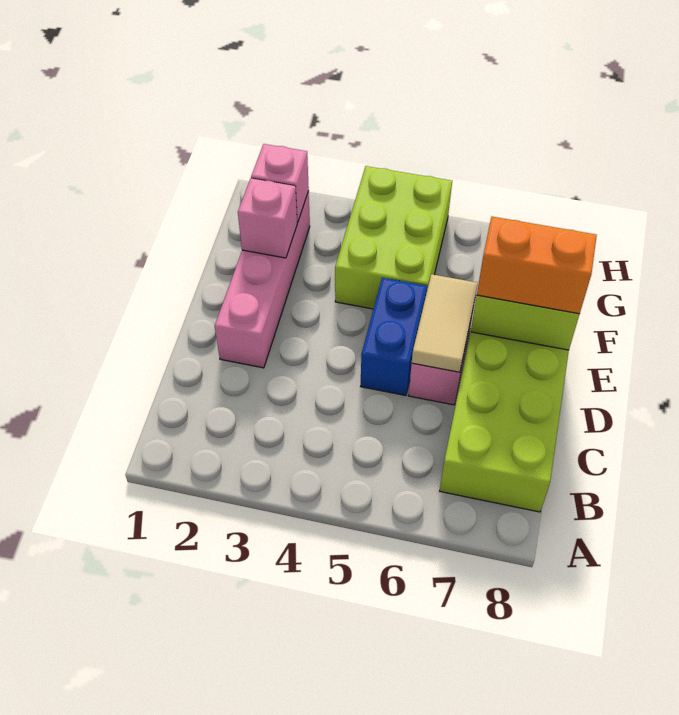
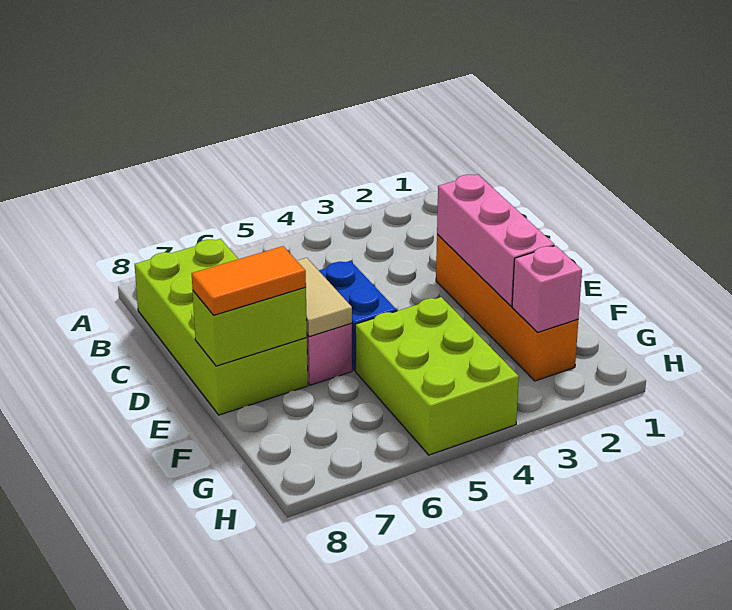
pink brick D2:G2 level 1 -> orange brick D2:G2 level 1
orange brick E7:E8 level 3 -> orange tile E7:E8 level 3
pink brick F2 level 2 -> pink brick D2:F2 level 2

